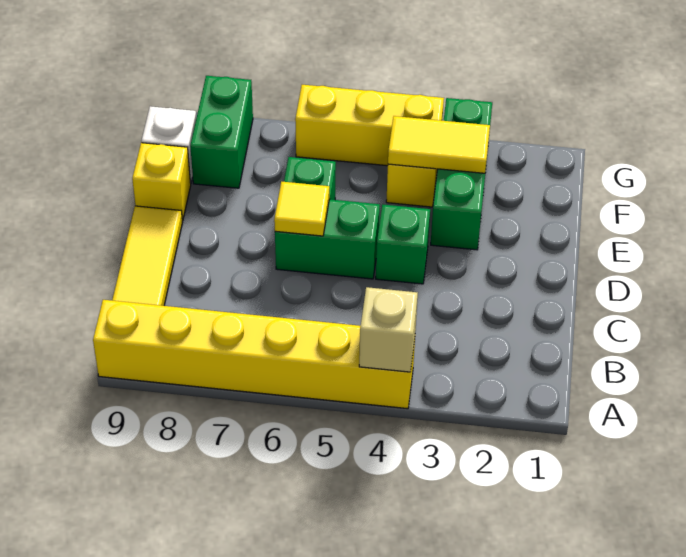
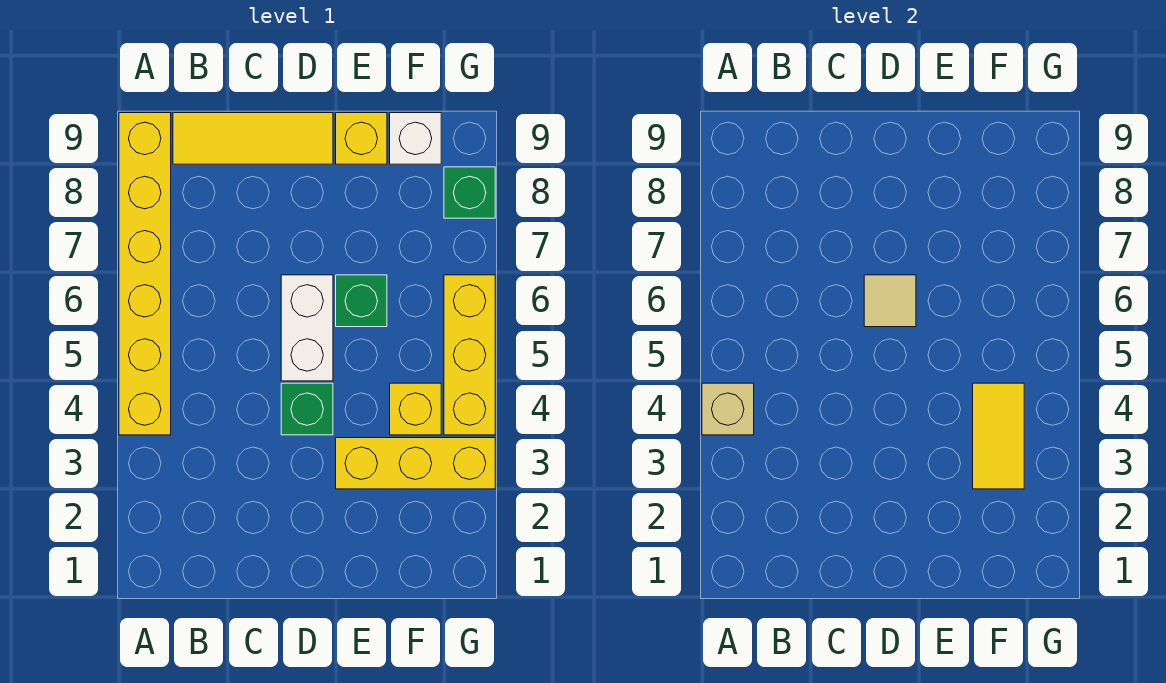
green brick D5:D6 level 1 -> white brick D5:D6 level 1
yellow tile D6 level 2 -> tan tile D6 level 2
green brick E3:G3 level 1 -> yellow brick E3:G3 level 1
green brick F8:G8 level 1 -> green brick G8 level 1

